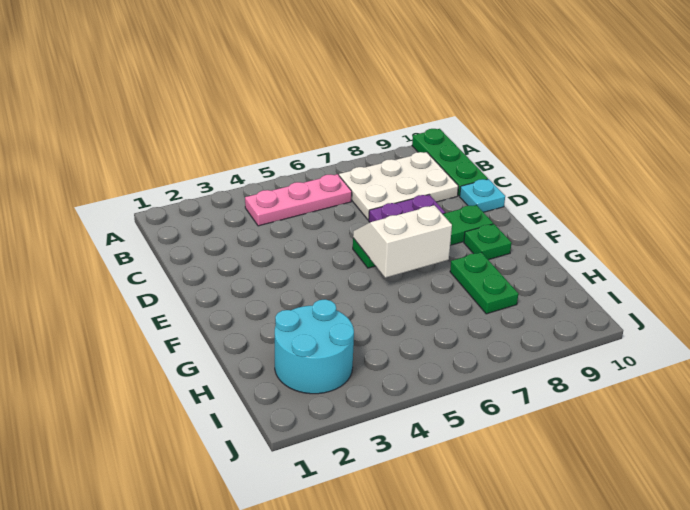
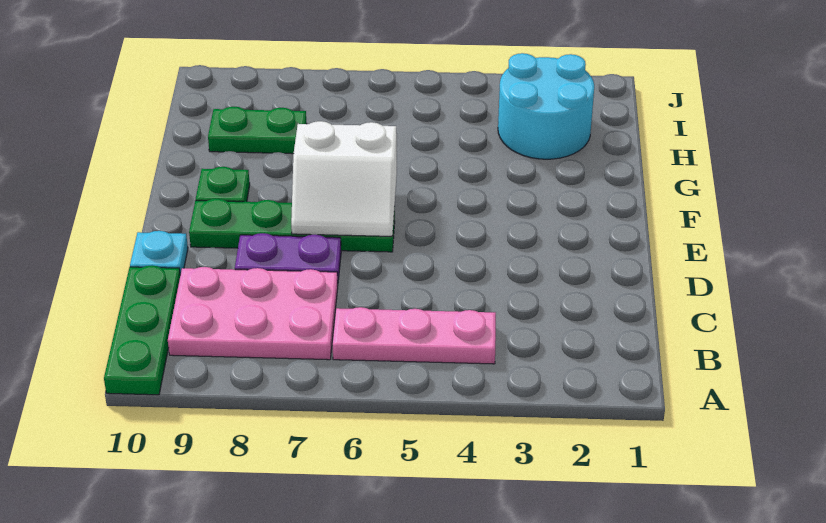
white plate B7:C9 level 1 -> pink plate B7:C9 level 1
green plate G8:H8 level 1 -> green plate H8:H9 level 1

